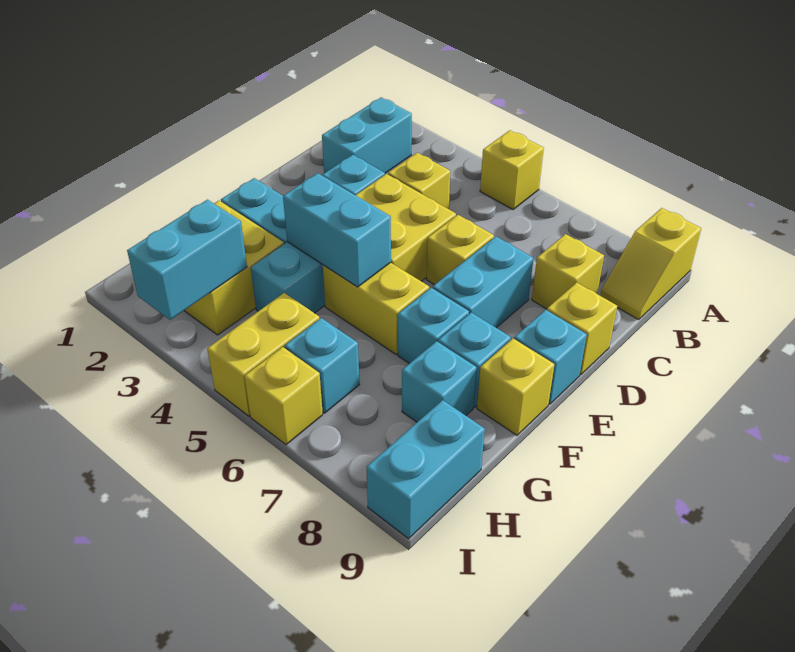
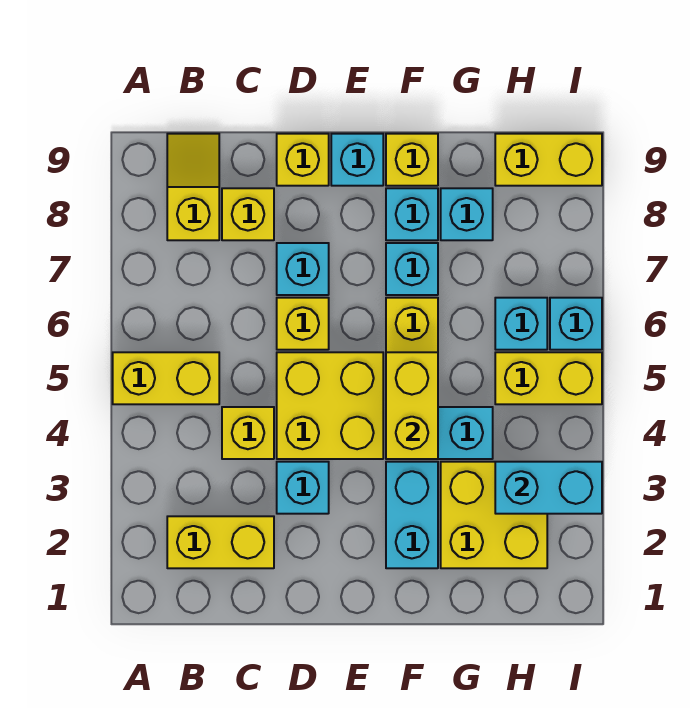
yellow brick A5 level 1 -> yellow brick A5:B5 level 1
yellow slope A9:B9 level 1 top A -> yellow slope B8:B9 level 1 top 8
cyan brick B2:C2 level 1 -> yellow brick B2:C2 level 1
cyan brick D7:E7 level 1 -> cyan brick D7 level 1
cyan brick F4:F5 level 2 -> yellow brick F4:F5 level 2
cyan brick H9:I9 level 1 -> yellow brick H9:I9 level 1
yellow brick I6 level 1 -> cyan brick I6 level 1

